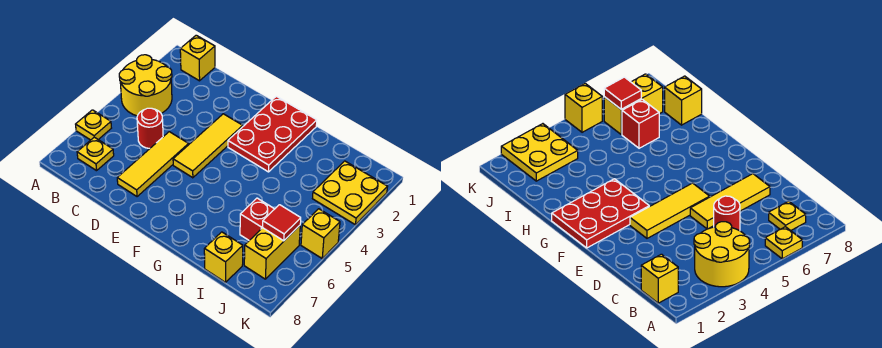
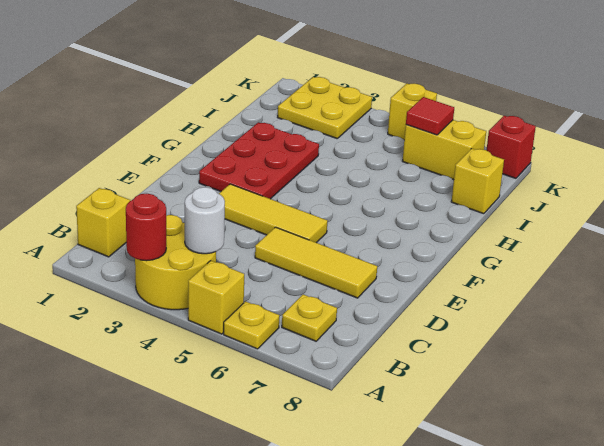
none -> yellow brick A5 level 1
none -> white round brick B4 level 2
red round brick C5 level 1 -> red round brick A3 level 2
red plate F1:G3 level 1 -> red plate F2:H3 level 1
red brick I6 level 1 -> red brick K8 level 1

